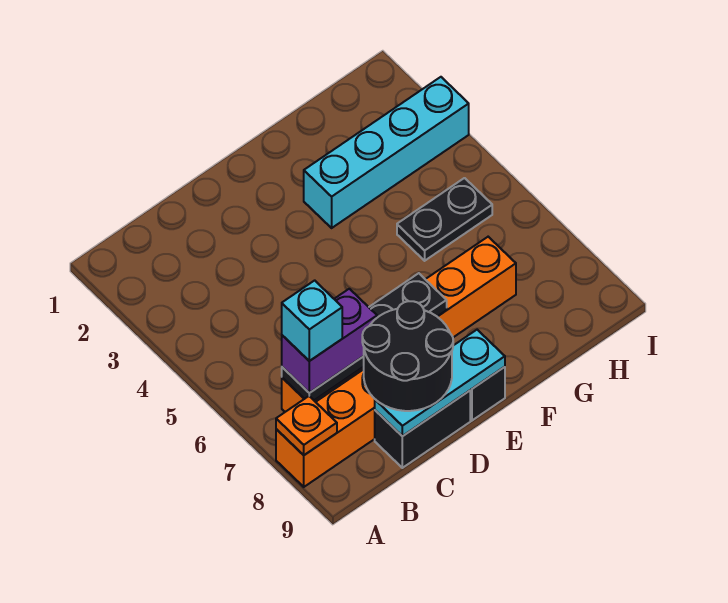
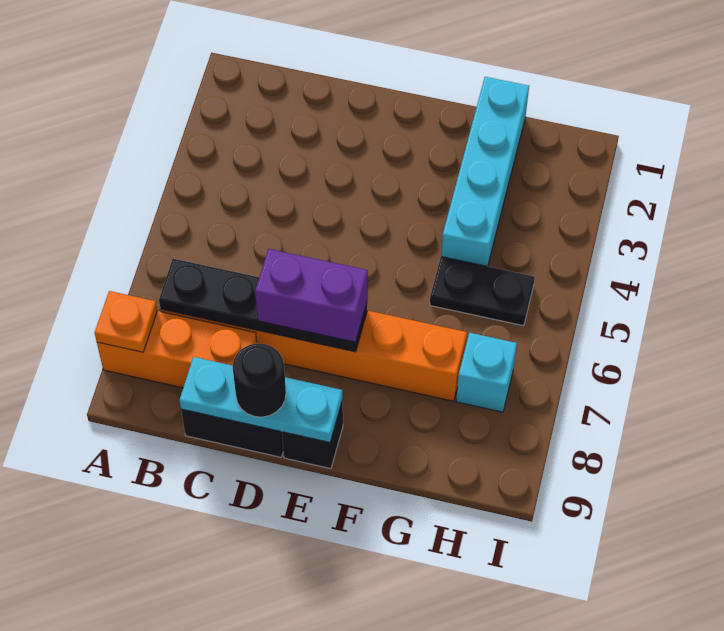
purple brick B7:C7 level 3 -> purple brick D7:E7 level 3
cyan brick B7 level 4 -> cyan brick H7 level 1
black round brick C8:D9 level 3 -> black round brick D9 level 3
cyan brick F3:I3 level 1 -> cyan brick G1:G4 level 1

